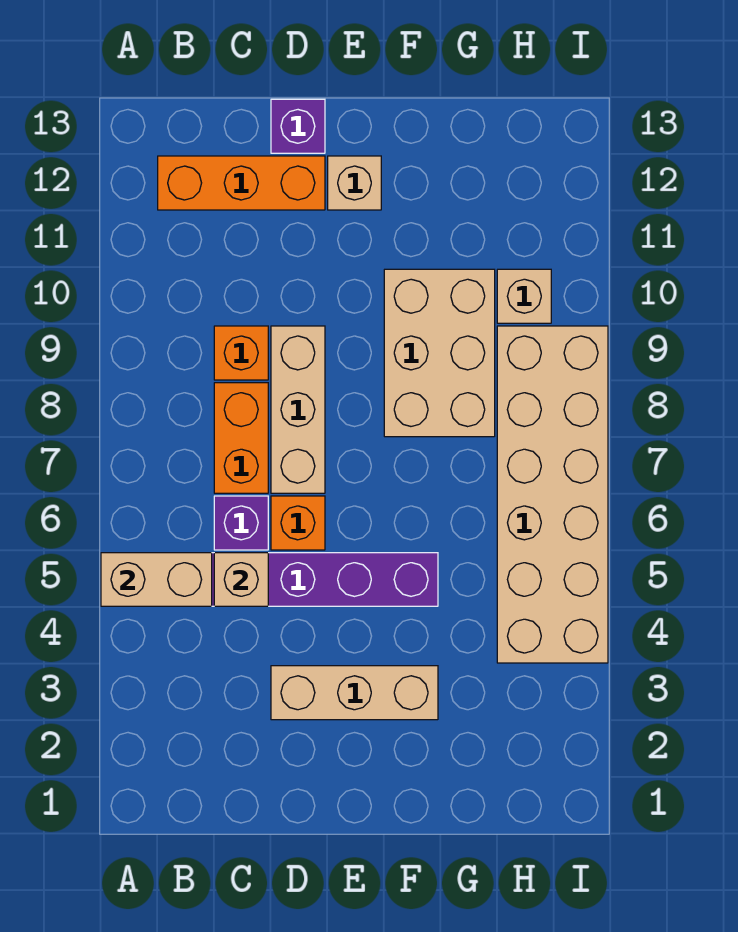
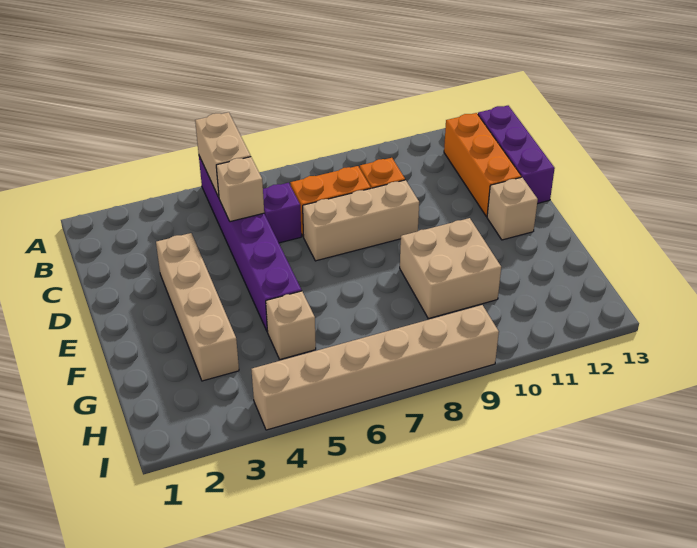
tan brick D3:F3 level 1 -> tan brick D3:G3 level 1
orange brick D6 level 1 -> none
purple brick D13 level 1 -> purple brick B13:D13 level 1
tan brick F8:G10 level 1 -> tan brick F9:G10 level 1
tan brick H4:I9 level 1 -> tan brick I4:I9 level 1
tan brick H10 level 1 -> tan brick G5 level 1

